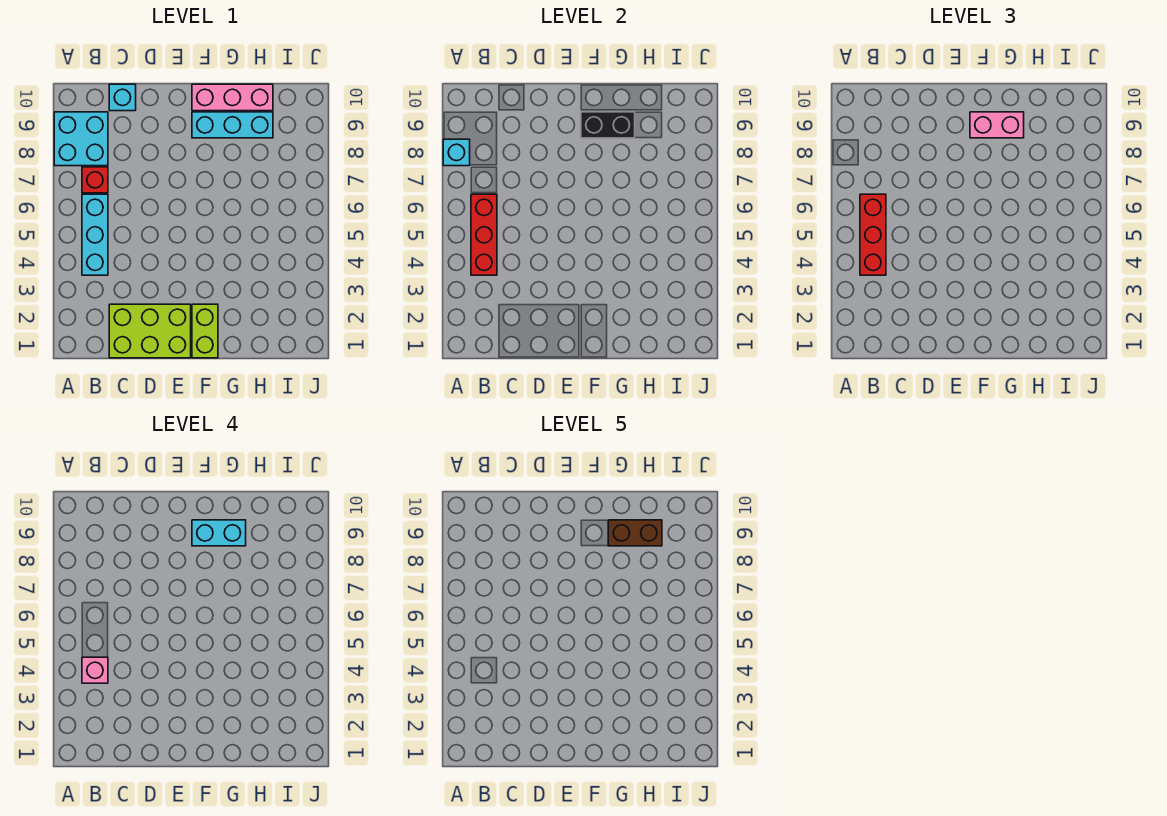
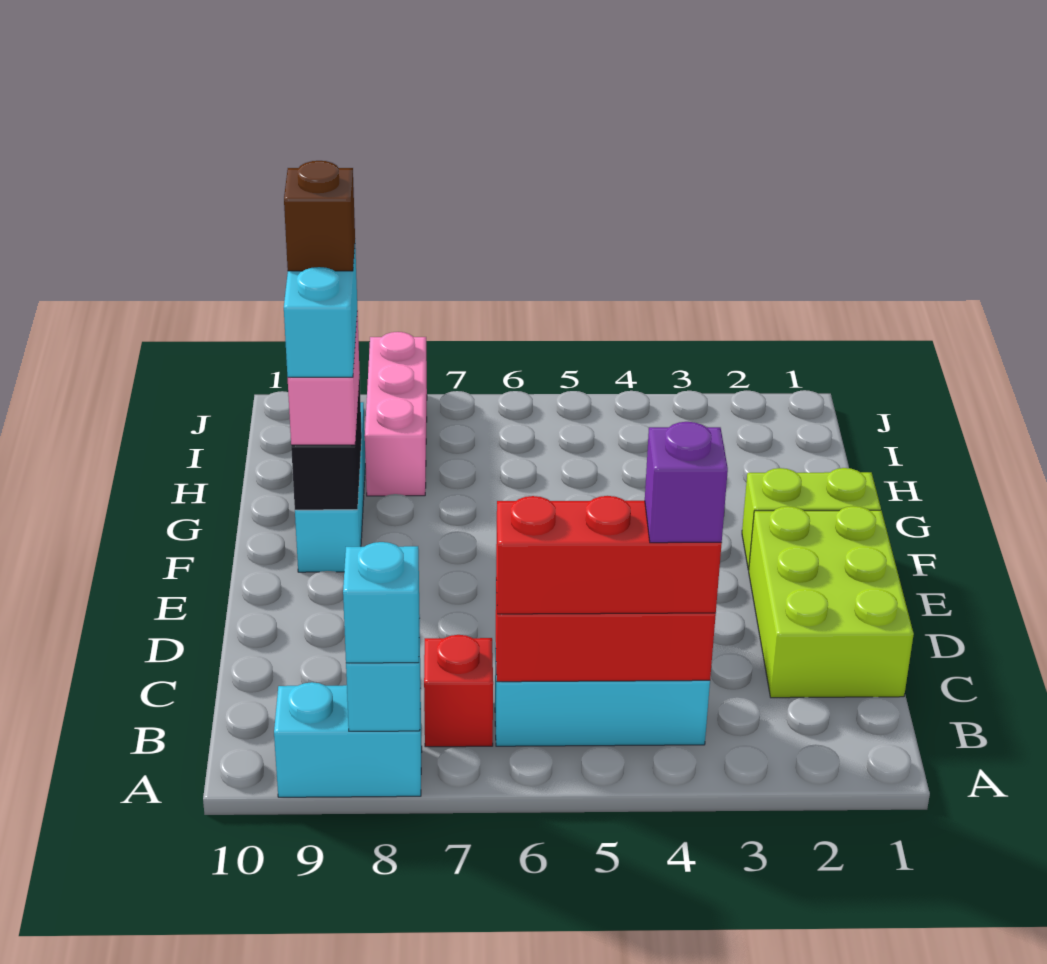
cyan brick A8:B9 level 1 -> cyan brick A8:A9 level 1
pink brick B4 level 4 -> purple brick B4 level 4
cyan brick C10 level 1 -> cyan brick A8 level 3
pink brick F10:H10 level 1 -> pink brick H8:J8 level 1
brown brick G9:H9 level 5 -> brown brick G9 level 5

